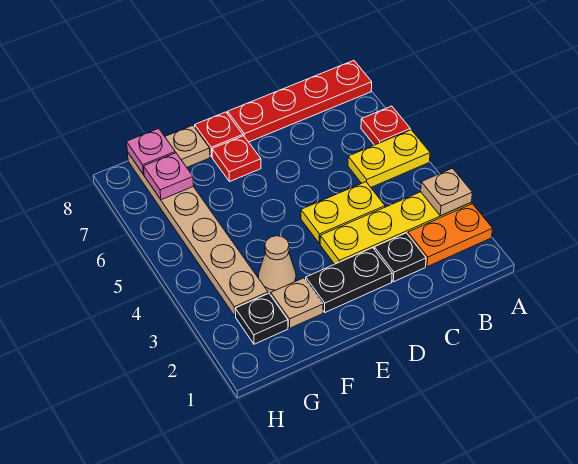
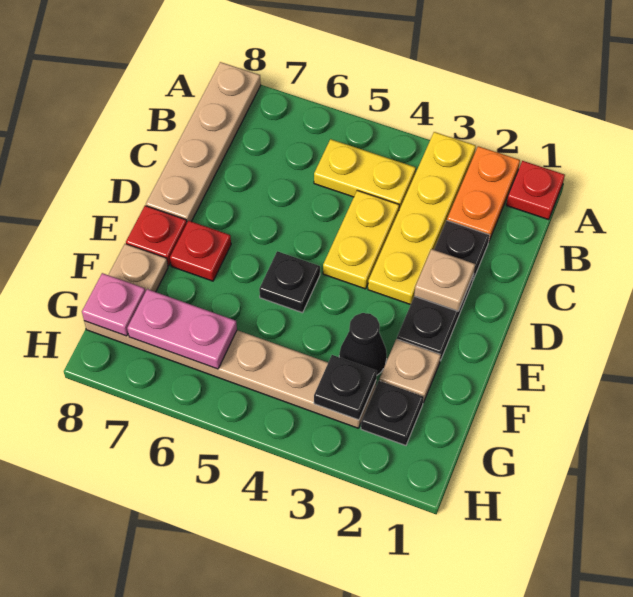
tan plate A3 level 2 -> tan plate D2 level 2
yellow plate A5:B5 level 1 -> yellow plate B4:B5 level 1
red plate A6 level 1 -> red plate A1 level 1
red plate A8:D8 level 1 -> tan plate A8:D8 level 1
none -> black plate E5 level 1
tan cone F3 level 1 -> black cone F3 level 1
none -> black plate G3 level 2
pink plate G7 level 2 -> pink plate G6:G7 level 2

